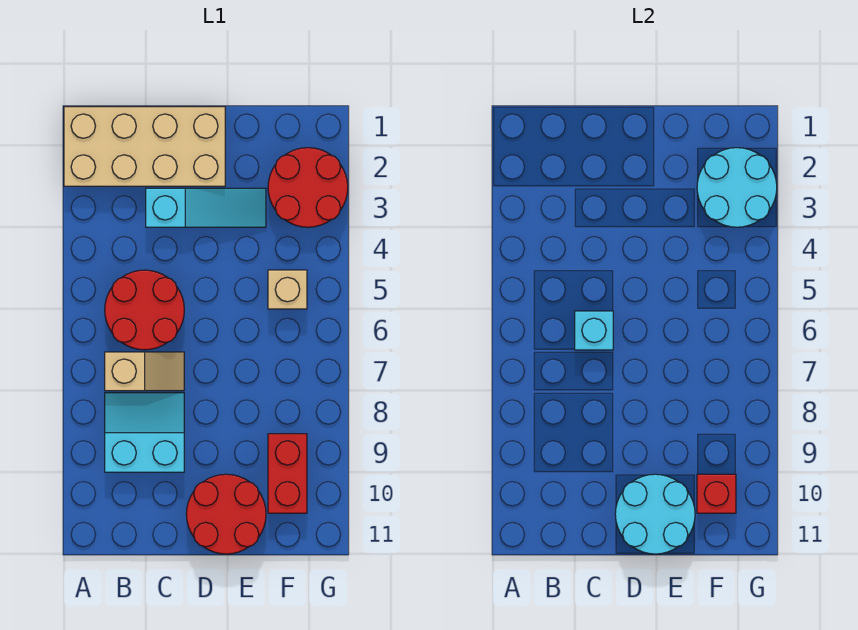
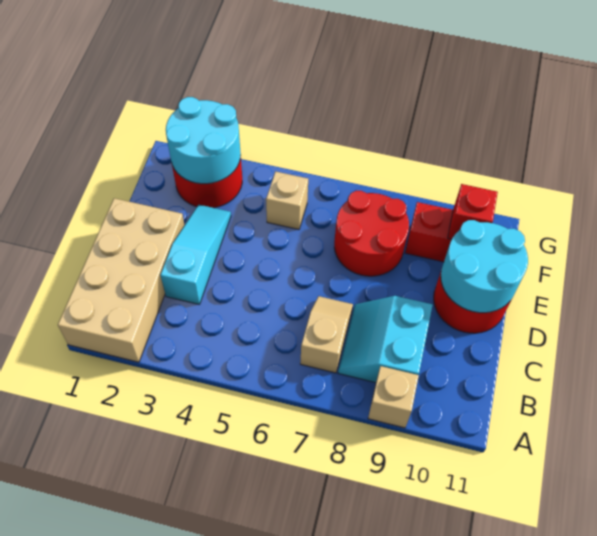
none -> tan brick A9 level 1
red round brick B5:C6 level 1 -> red round brick E7:F8 level 1
cyan brick C6 level 2 -> none

